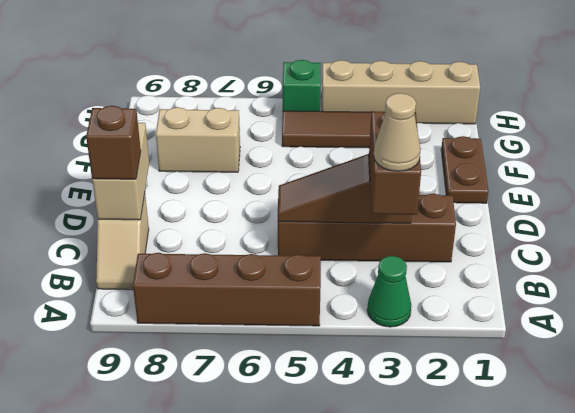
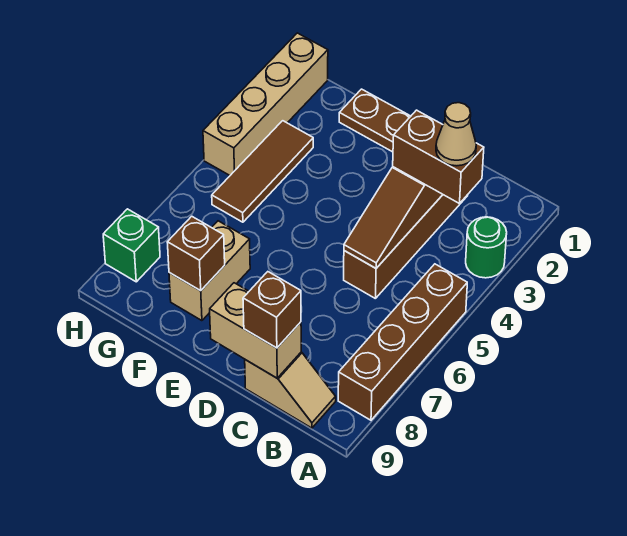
green cone A3 level 1 -> green round brick A3 level 1
none -> brown brick F8 level 2
green brick H5 level 1 -> green brick H8 level 1

